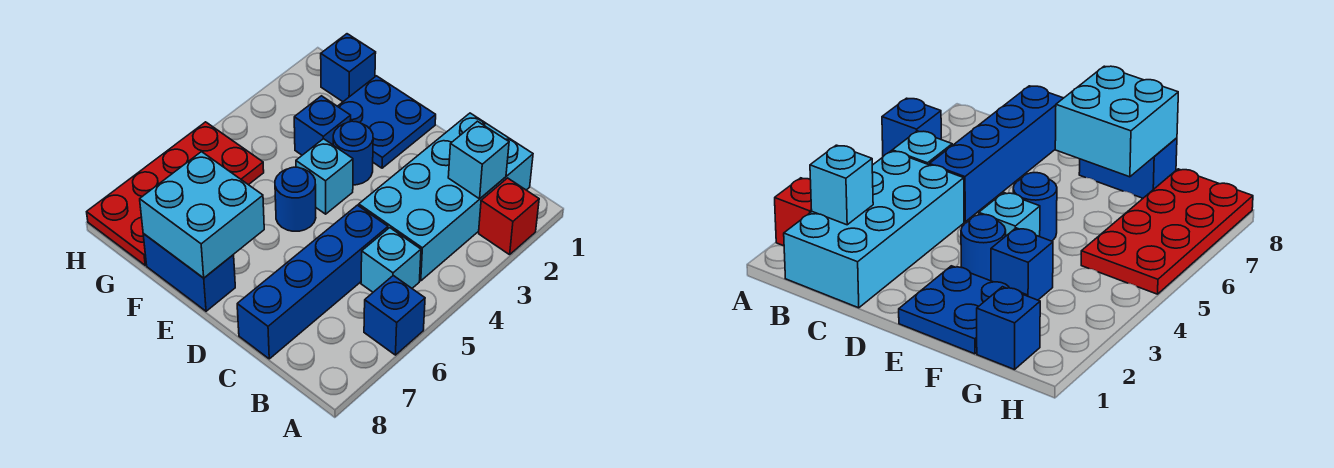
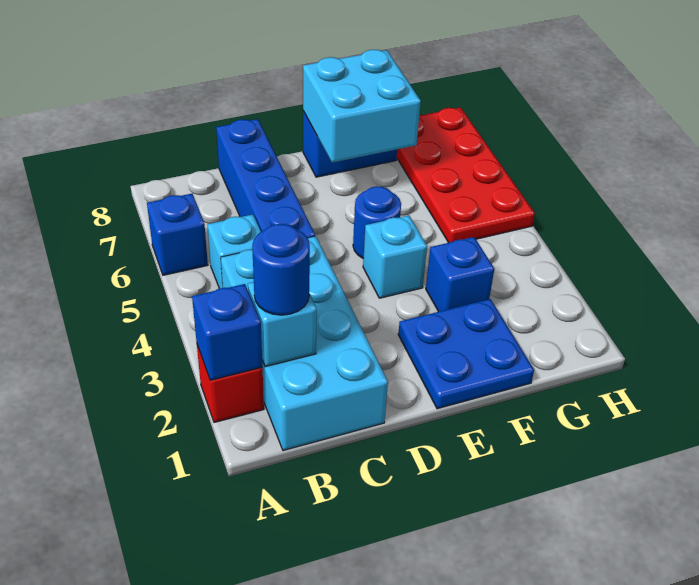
blue round brick E3 level 1 -> blue round brick B2 level 3
blue brick G1 level 1 -> blue brick A2 level 2

